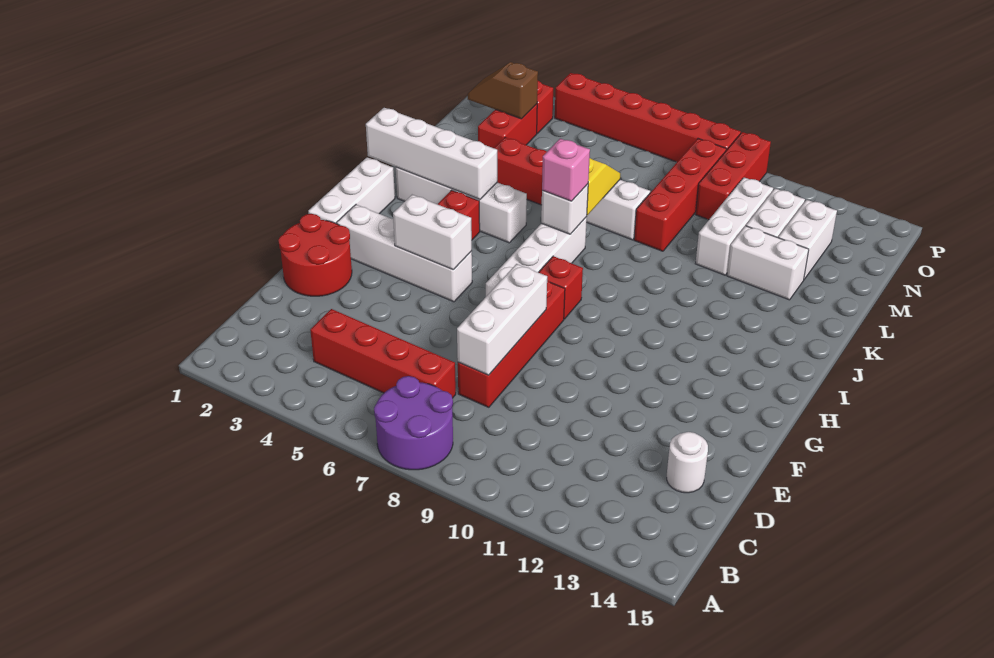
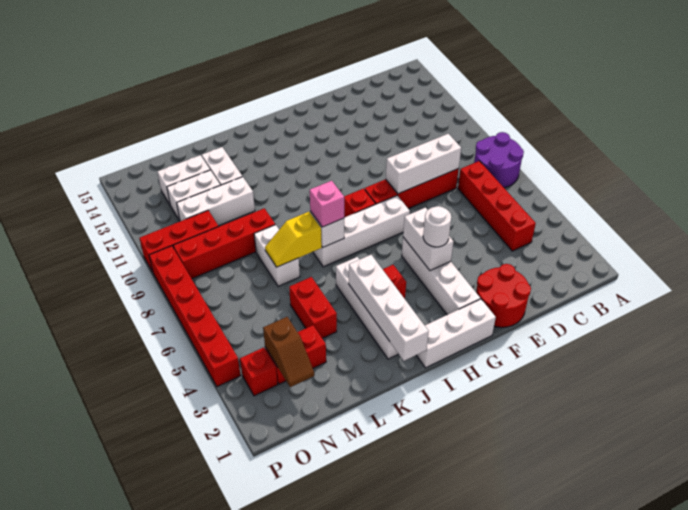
white round brick D14 level 1 -> white round brick G4 level 3

